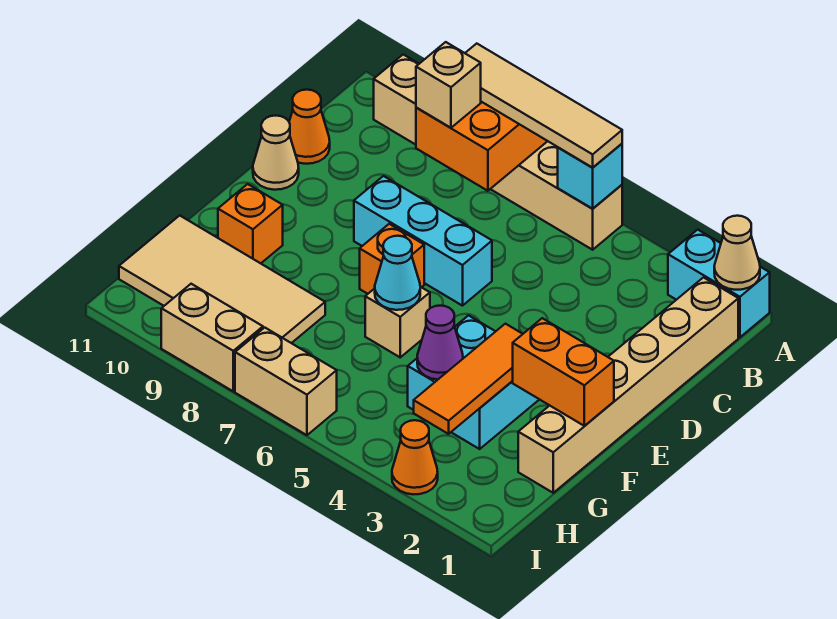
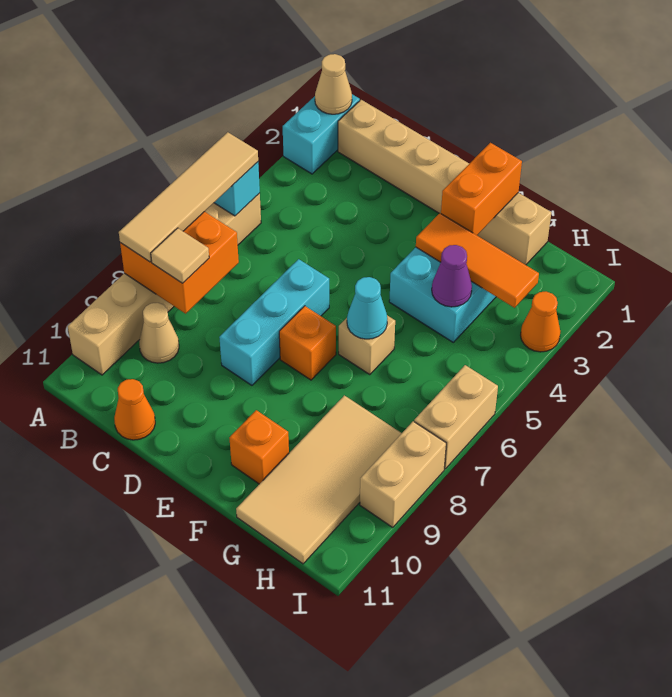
tan brick B8 level 3 -> tan tile B8 level 3
tan cone D11 level 1 -> tan cone B9 level 1

